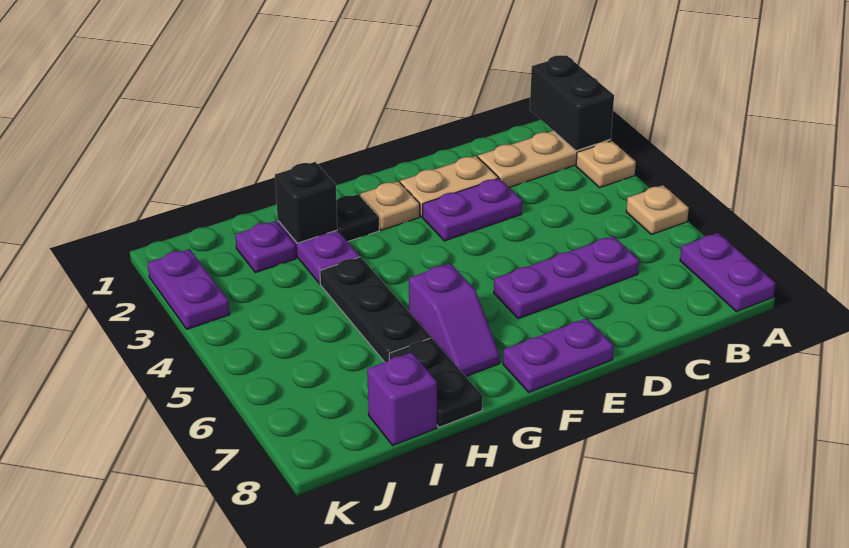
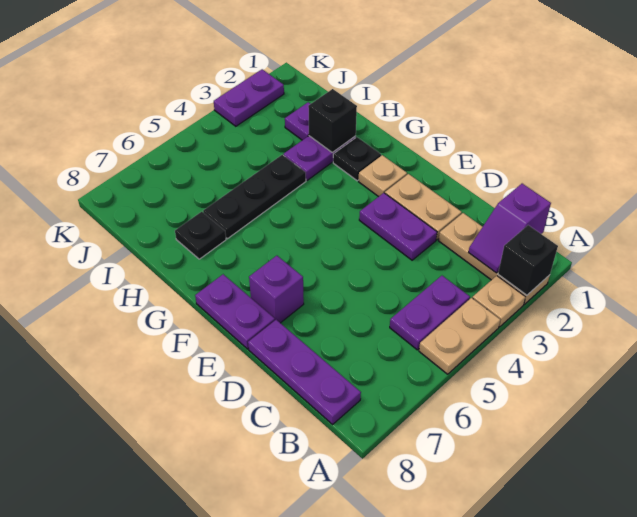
black brick A1:A2 level 2 -> black brick A2 level 2
tan plate A5 level 1 -> tan plate A4:A5 level 1
purple plate A7:A8 level 1 -> purple plate B4:B5 level 1
purple plate C6:E6 level 1 -> purple plate B8:D8 level 1
purple slope G6:G7 level 1 top 6 -> purple slope B1:B2 level 2 top 1
black plate H7:H8 level 1 -> black plate H7 level 1
purple brick I8 level 1 -> purple brick E7 level 1

